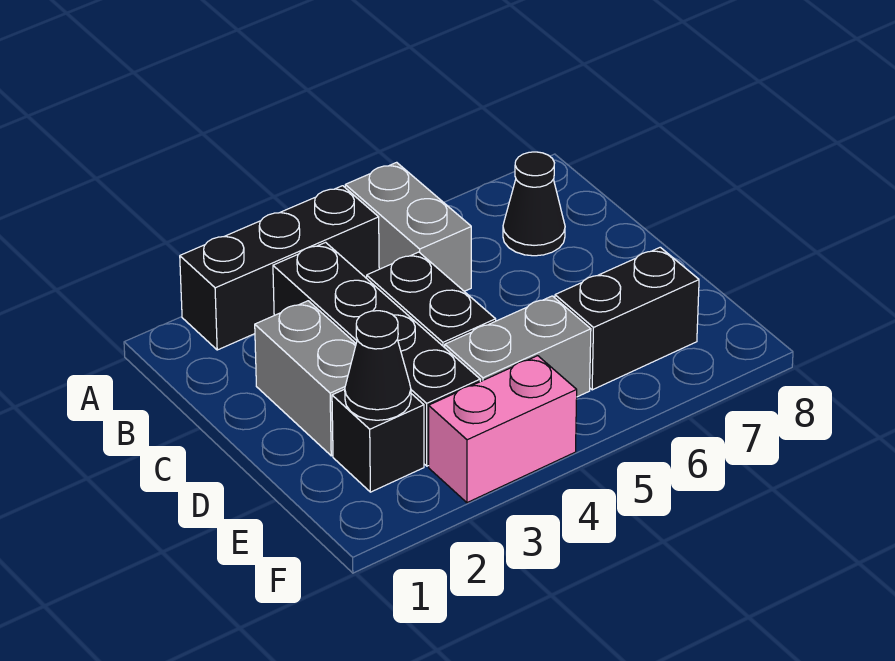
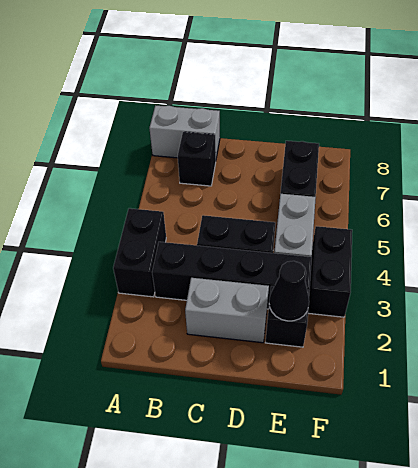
black brick A2:A4 level 1 -> black brick A3:A4 level 1
grey brick A5:B5 level 1 -> grey brick A8:B8 level 1
black cone B7 level 1 -> black brick B7 level 1
pink brick F3:F4 level 1 -> black brick F3:F4 level 1

